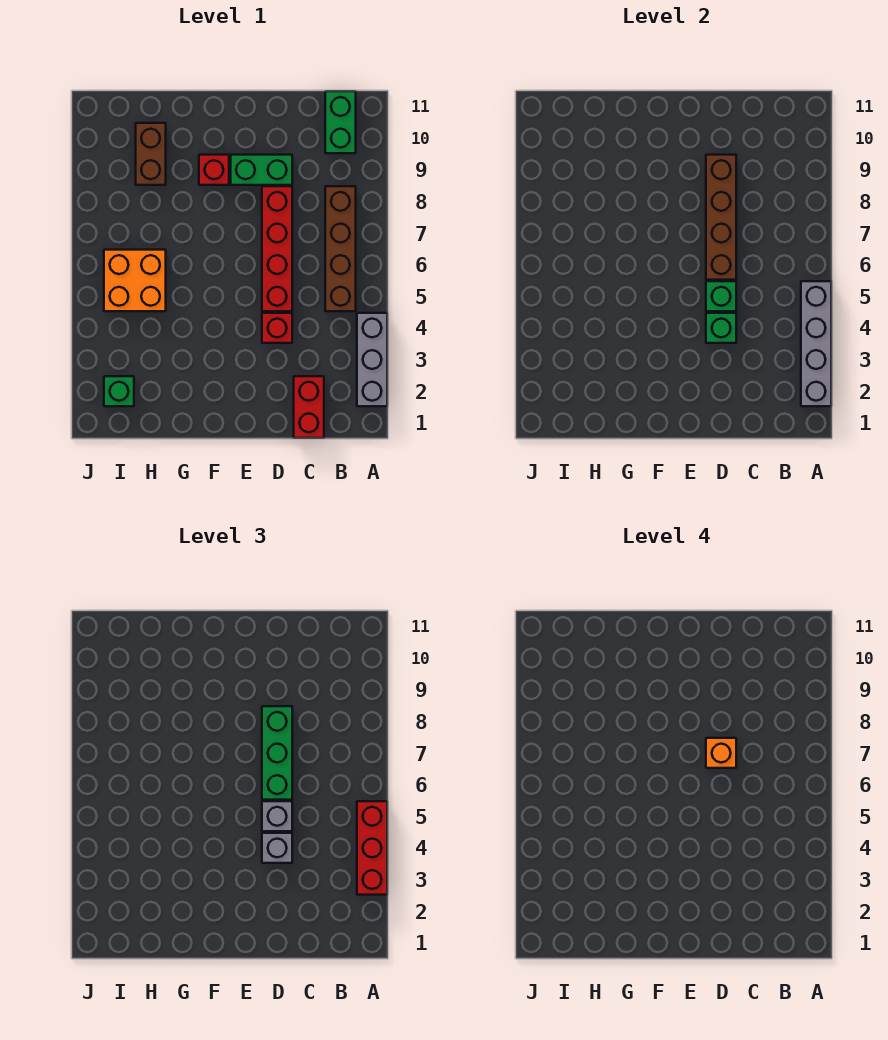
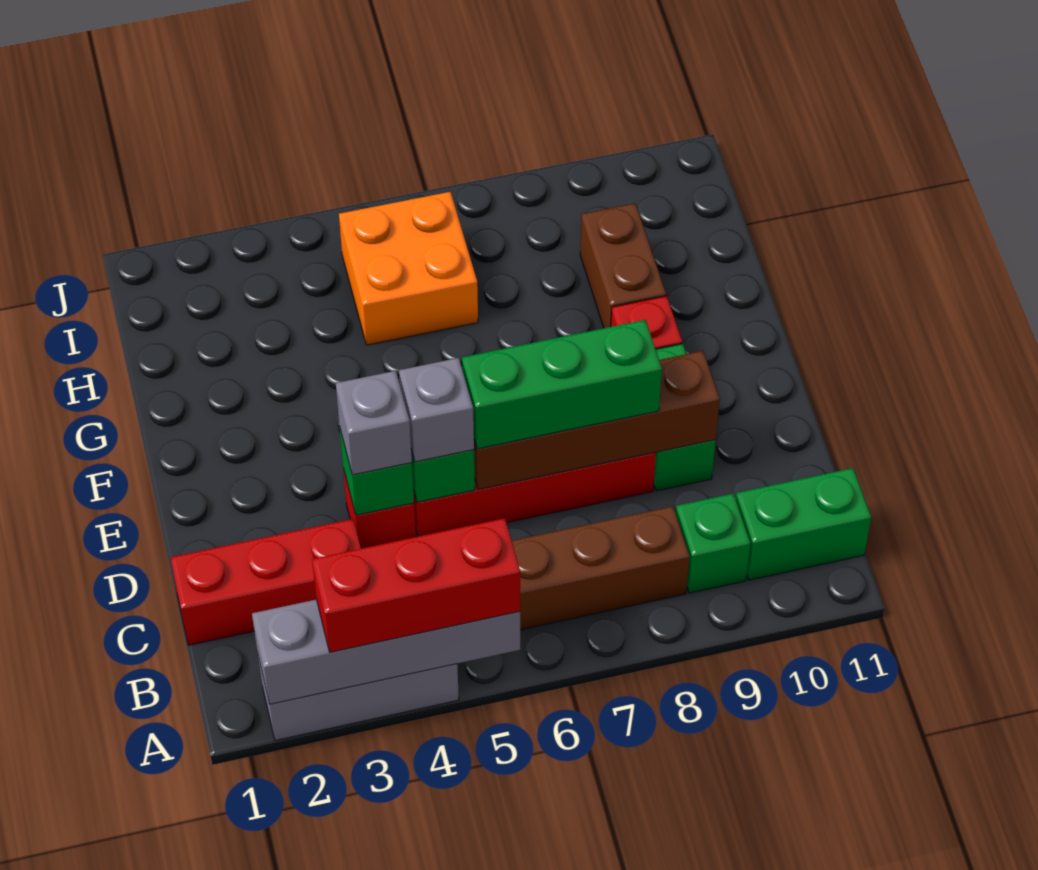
red brick C1:C2 level 1 -> red brick C1:C3 level 1
orange brick D7 level 4 -> none
brown brick H9:H10 level 1 -> brown brick G9:H9 level 1
green brick I2 level 1 -> green brick B9 level 1

